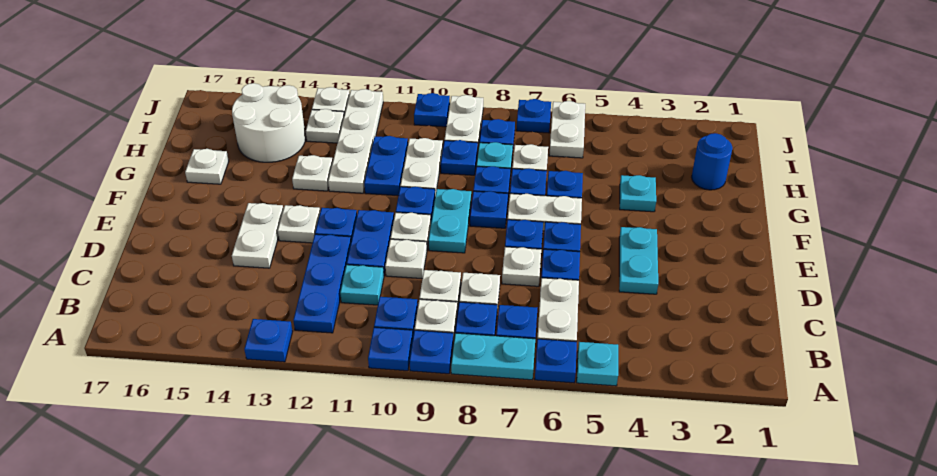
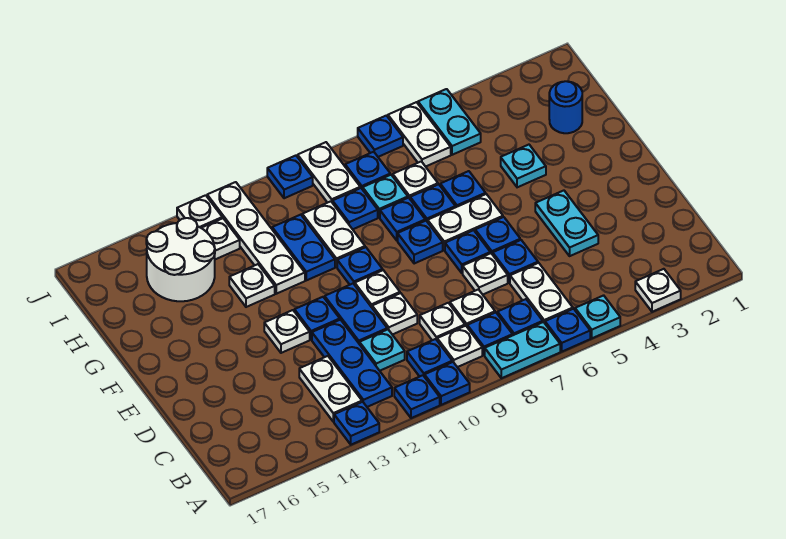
blue plate A9 level 1 -> blue plate A11 level 1
white plate D14:E14 level 1 -> white plate B13:C13 level 1
cyan plate E9:F9 level 1 -> cyan plate I5:J5 level 1
white plate G16 level 1 -> white plate A3 level 1

